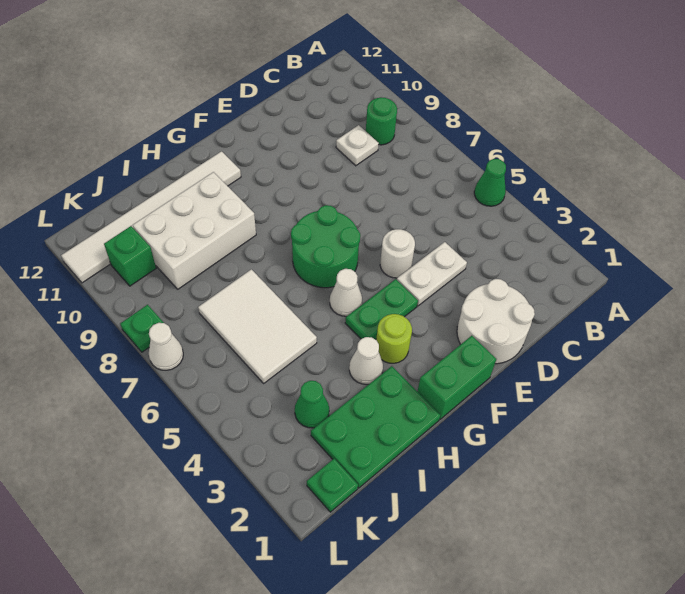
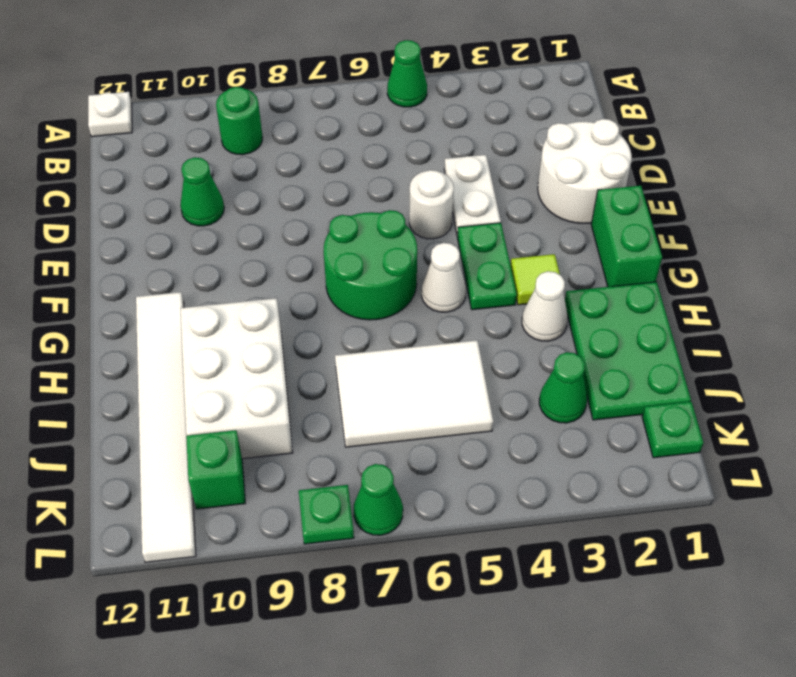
white plate C9 level 1 -> white plate A12 level 1
none -> green cone D10 level 1
lime round brick G3 level 1 -> lime tile G3 level 1
white cone L7 level 1 -> green cone L7 level 1

